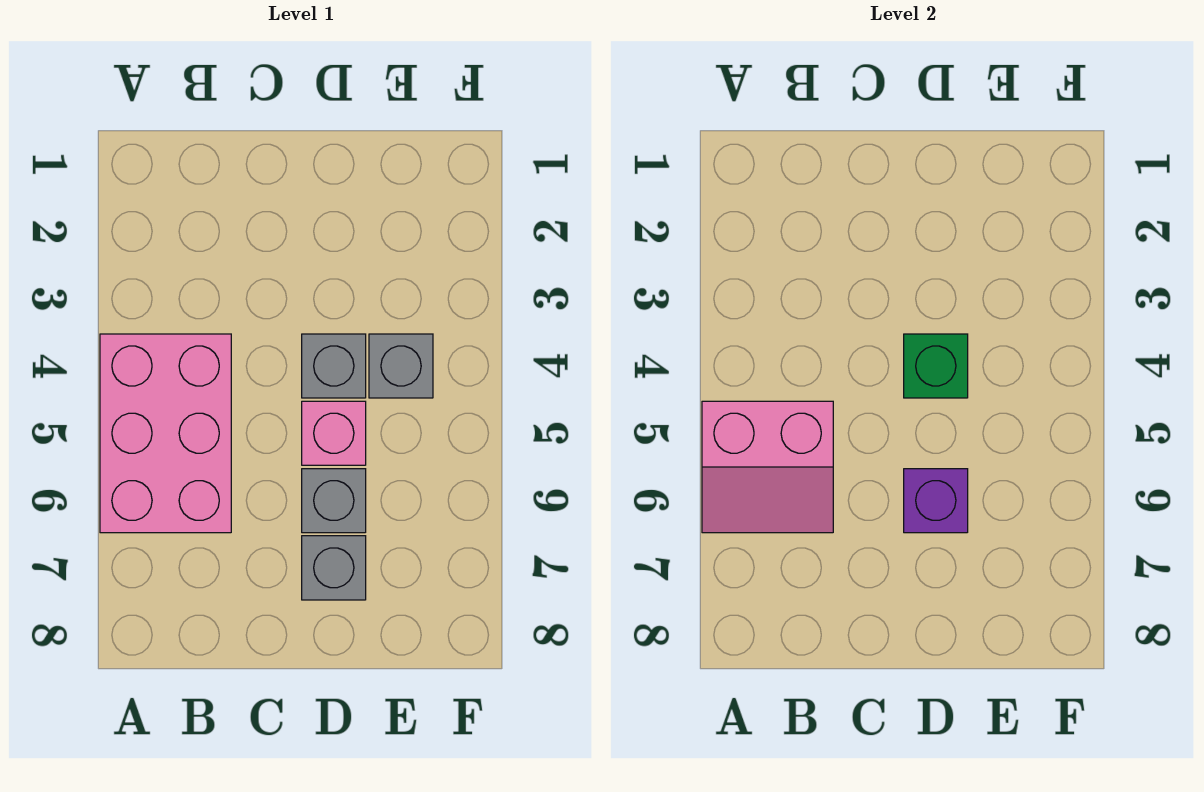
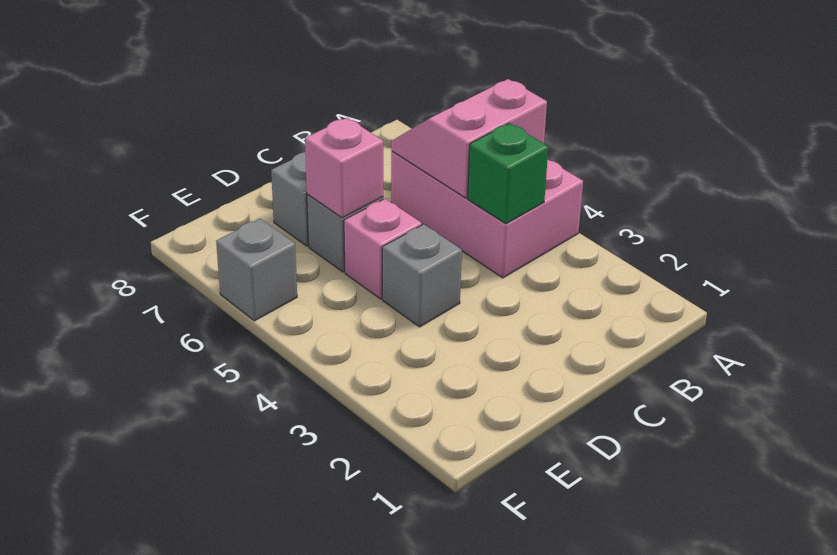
green brick D4 level 2 -> green brick B4 level 2
purple brick D6 level 2 -> pink brick D6 level 2
grey brick E4 level 1 -> grey brick F6 level 1

